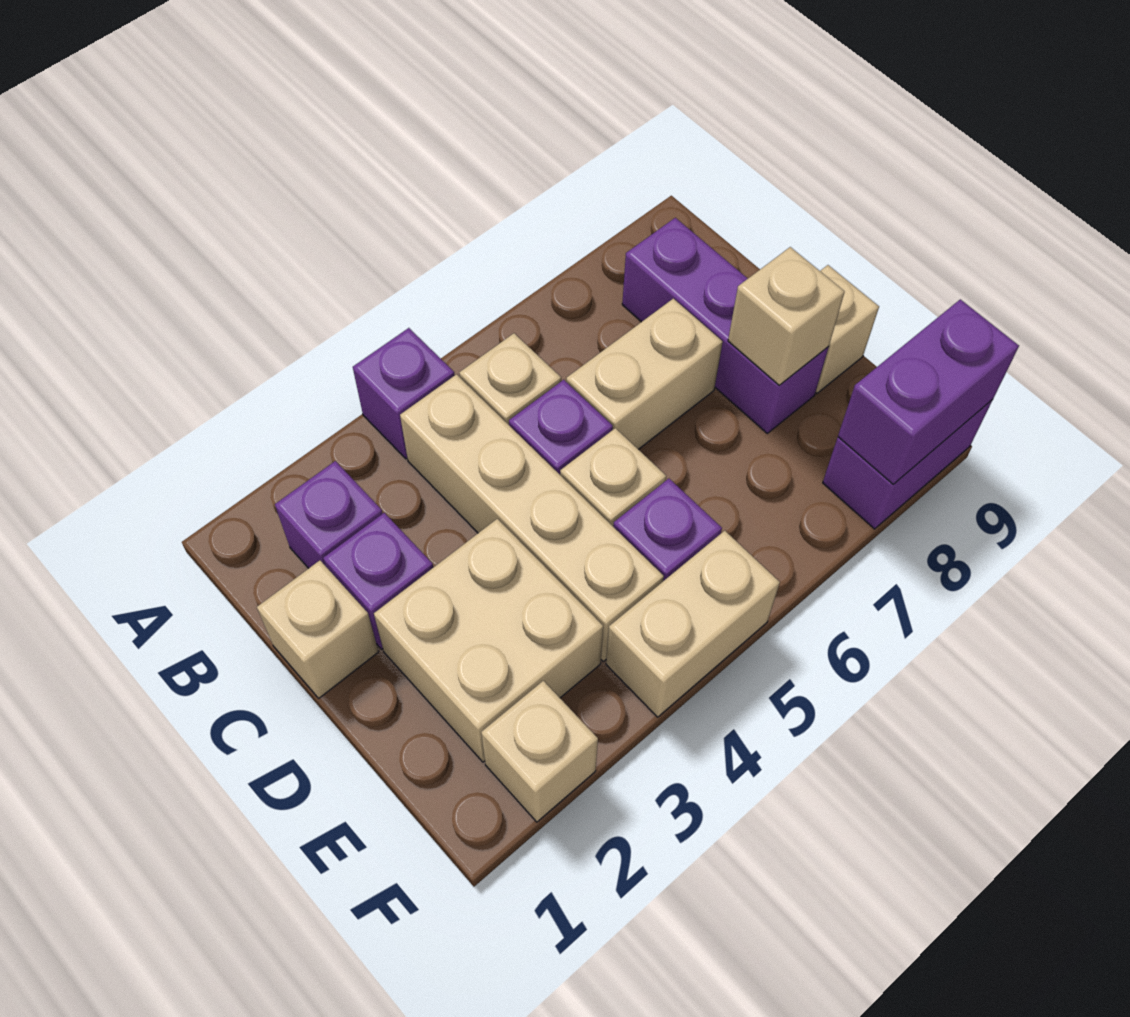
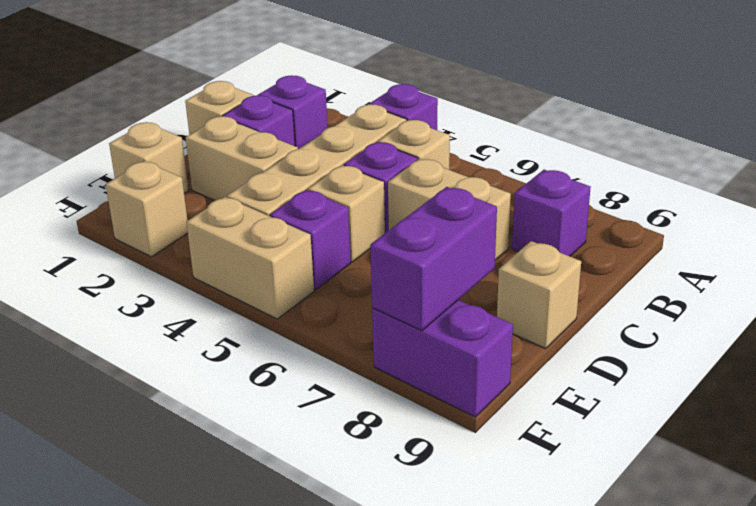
purple brick B8:D8 level 1 -> purple brick B8 level 1
tan brick D2:E3 level 1 -> tan brick D2:D3 level 1
tan brick D8 level 2 -> tan brick E1 level 1
purple brick F8:F9 level 2 -> purple brick E8:F8 level 2

